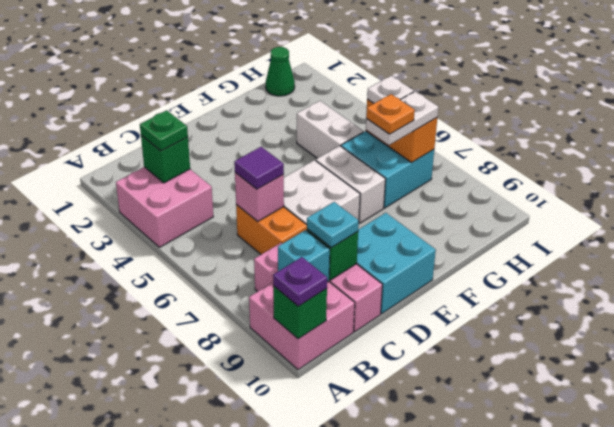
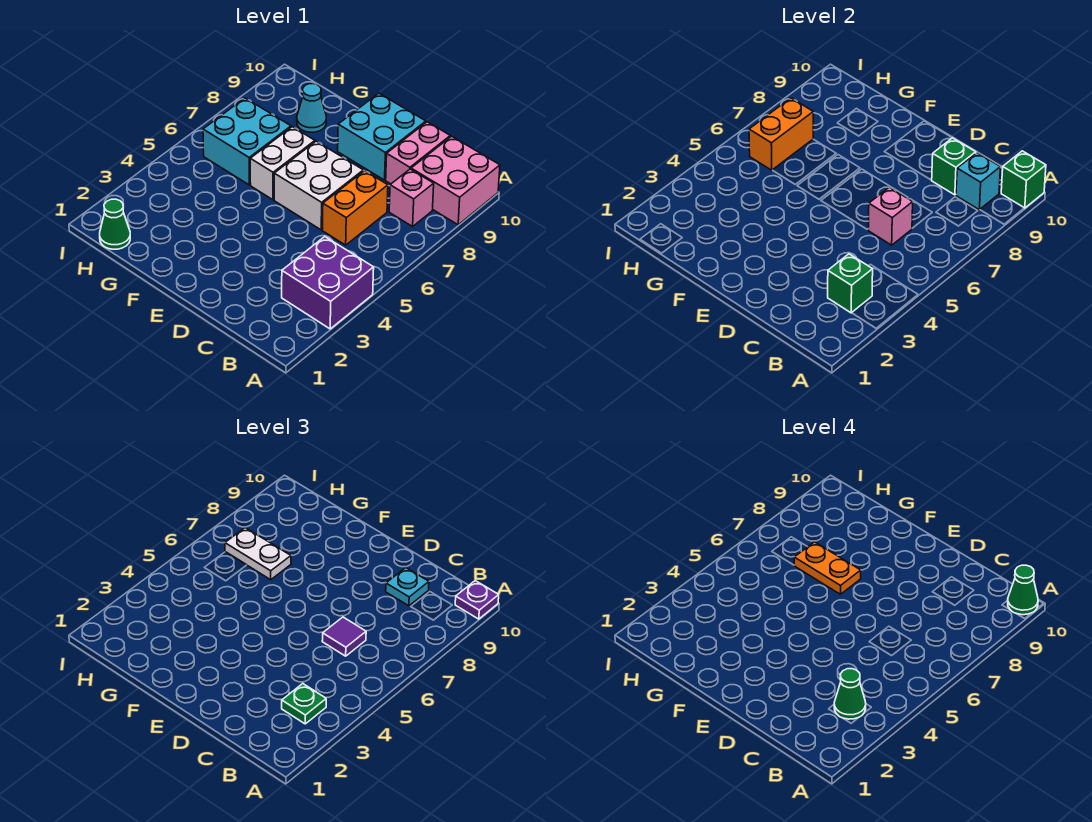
pink brick A3:B4 level 1 -> purple brick A3:B4 level 1
none -> green cone A10 level 4
none -> green cone B3 level 4
white brick G4:G5 level 1 -> none
orange plate G7 level 4 -> orange plate F7:G7 level 4
none -> cyan cone G9 level 1
white plate H6 level 3 -> none

